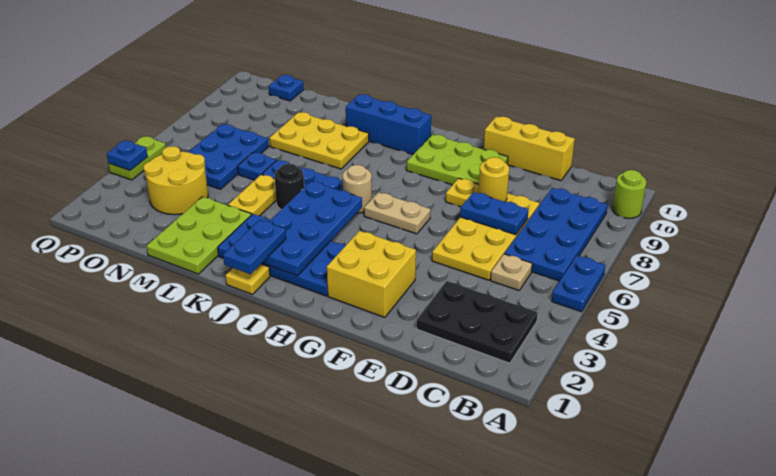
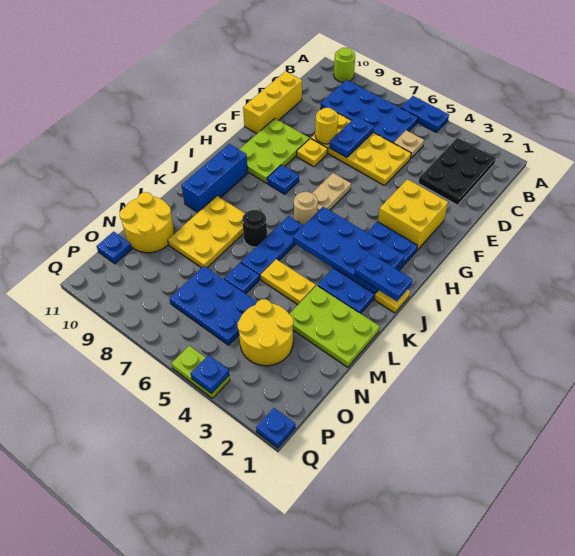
none -> blue plate H8 level 1
black round brick K5 level 1 -> black round brick K7 level 1
none -> yellow round brick M10:N11 level 1
none -> blue plate Q1 level 1

